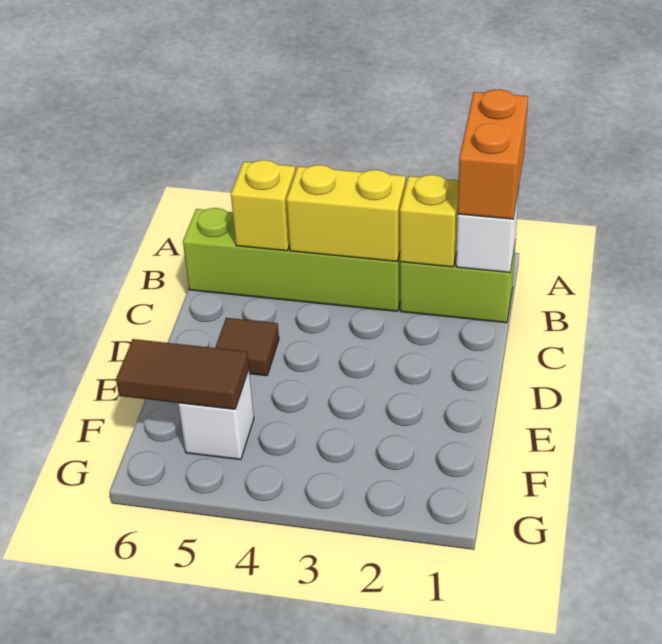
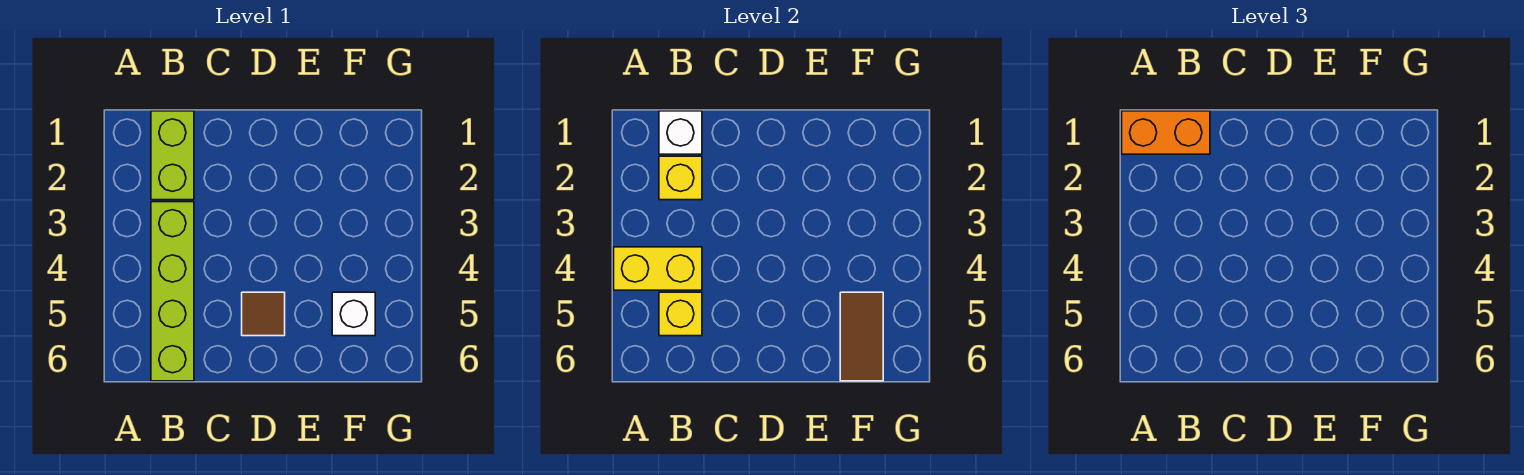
yellow brick B3:B4 level 2 -> yellow brick A4:B4 level 2

